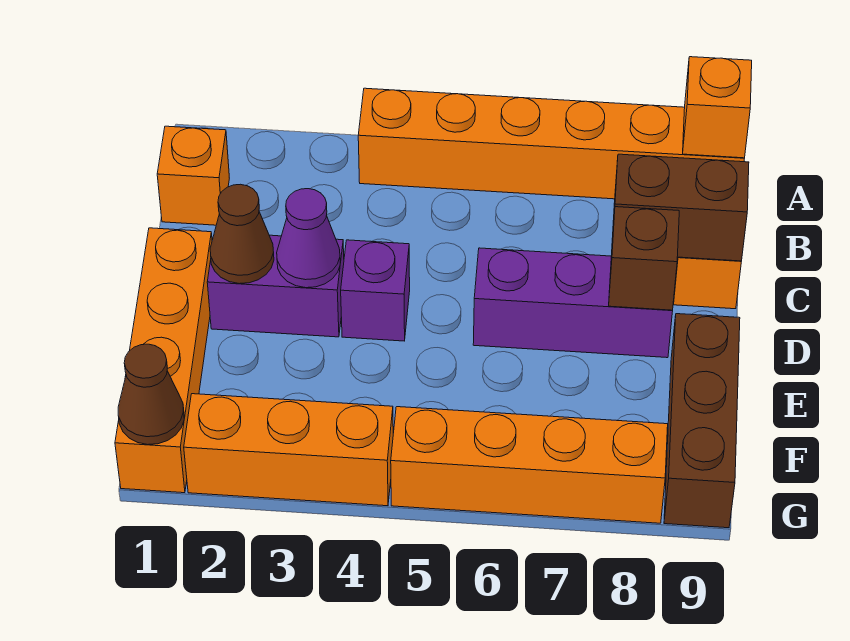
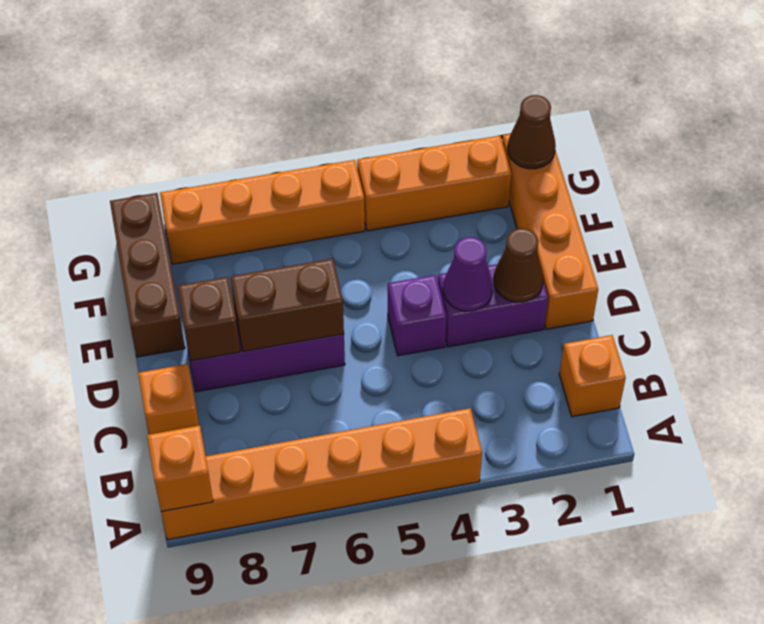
brown brick C8:C9 level 2 -> brown brick D6:D7 level 2

